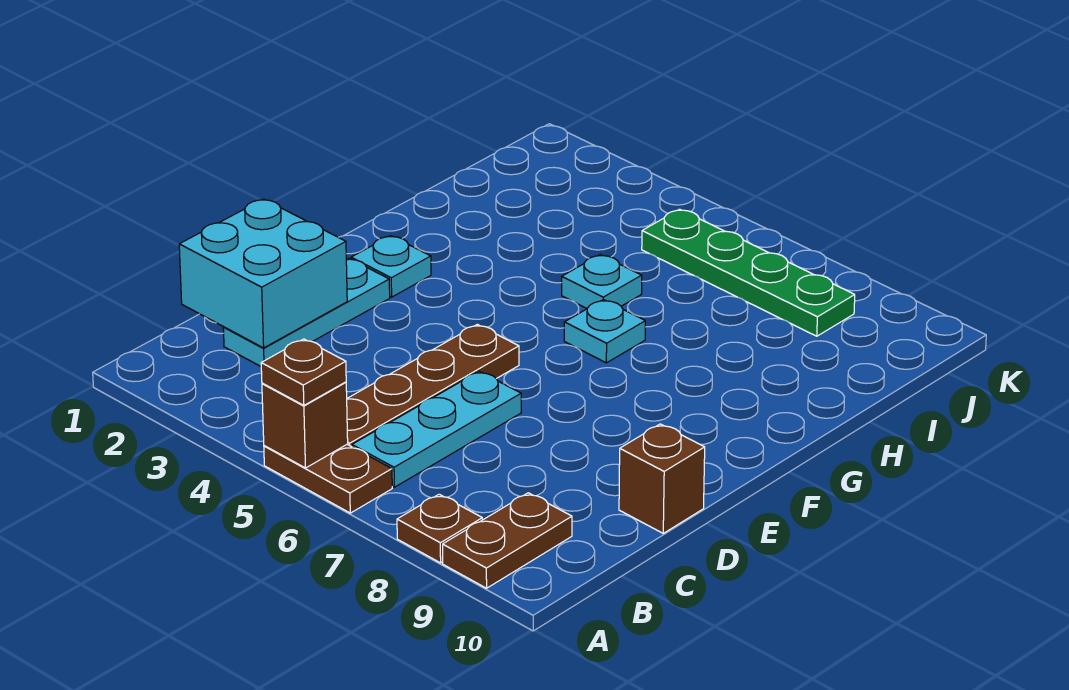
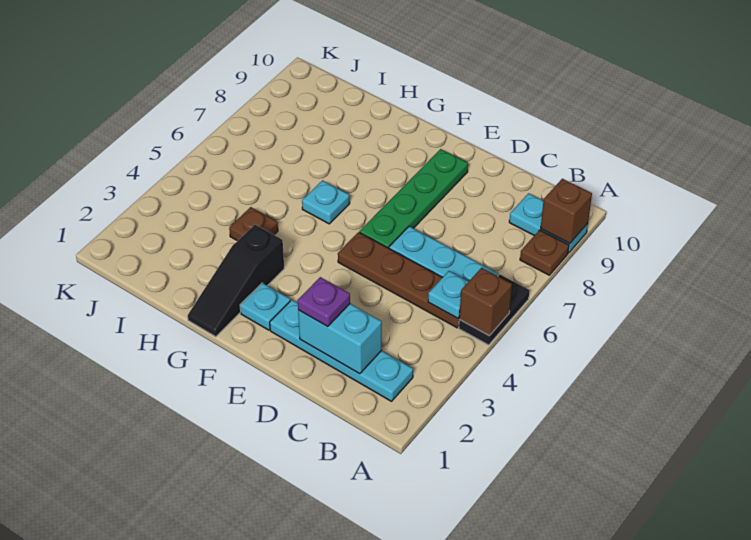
brown plate A5:A6 level 1 -> black plate A5:A6 level 1
brown plate A5 level 3 -> brown plate H4 level 1
brown plate A9:B9 level 1 -> cyan plate A9:B9 level 1
cyan brick C1:D2 level 2 -> cyan brick C2:D2 level 2
cyan plate C2:E2 level 1 -> cyan plate B2:E2 level 1
none -> purple plate D2 level 3
brown brick D10 level 1 -> brown brick A9 level 2
none -> black slope G1:G3 level 1 top 3
cyan plate H5 level 1 -> cyan plate B5 level 2
green plate J5:J8 level 1 -> green plate E6:E9 level 1

